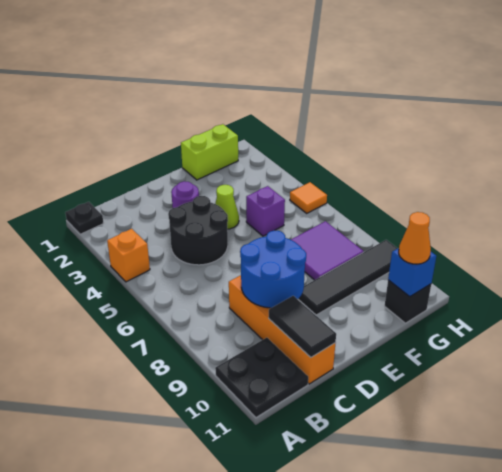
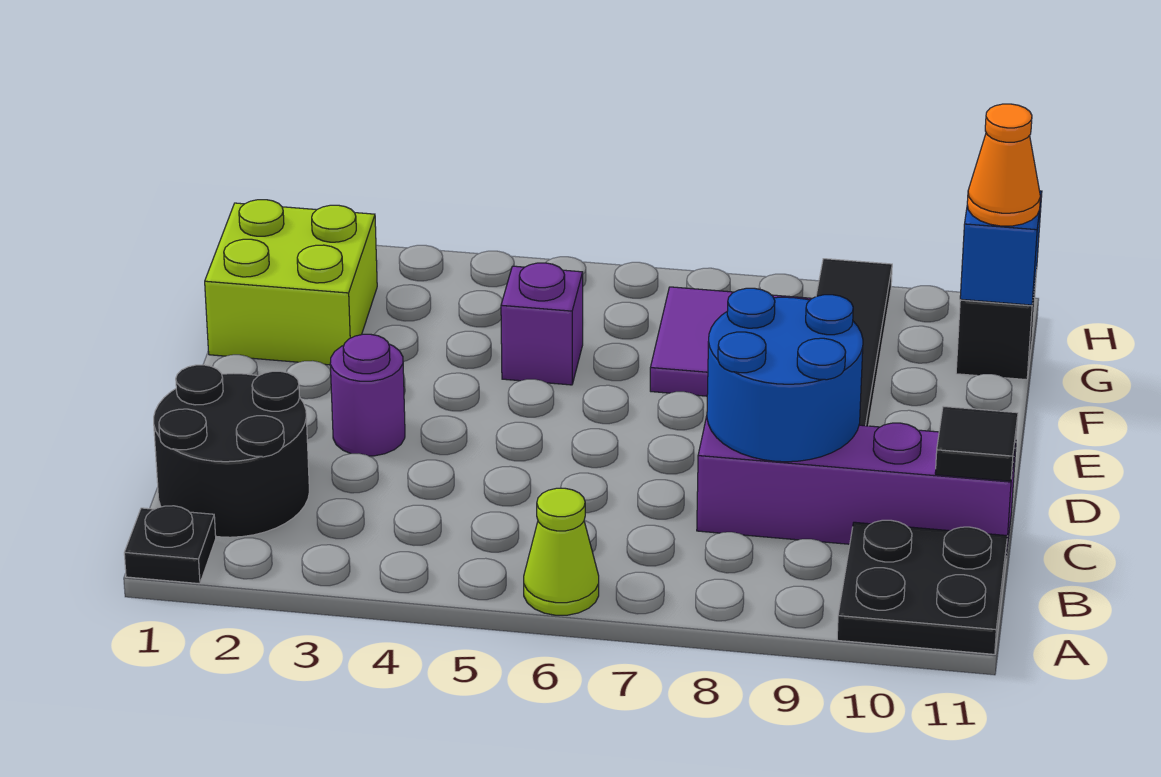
orange brick A4 level 1 -> none
black round brick C4:D5 level 1 -> black round brick B1:C2 level 1
orange brick C8:C11 level 1 -> purple brick C8:C11 level 1
black tile C10:C11 level 2 -> black tile C11 level 2
lime cone E4 level 1 -> lime cone A6 level 1
lime brick F1:G1 level 1 -> lime brick F1:G2 level 1
orange tile H5 level 1 -> none

